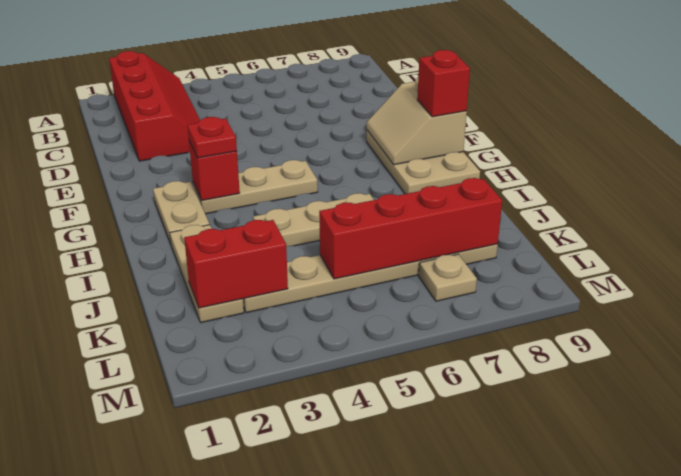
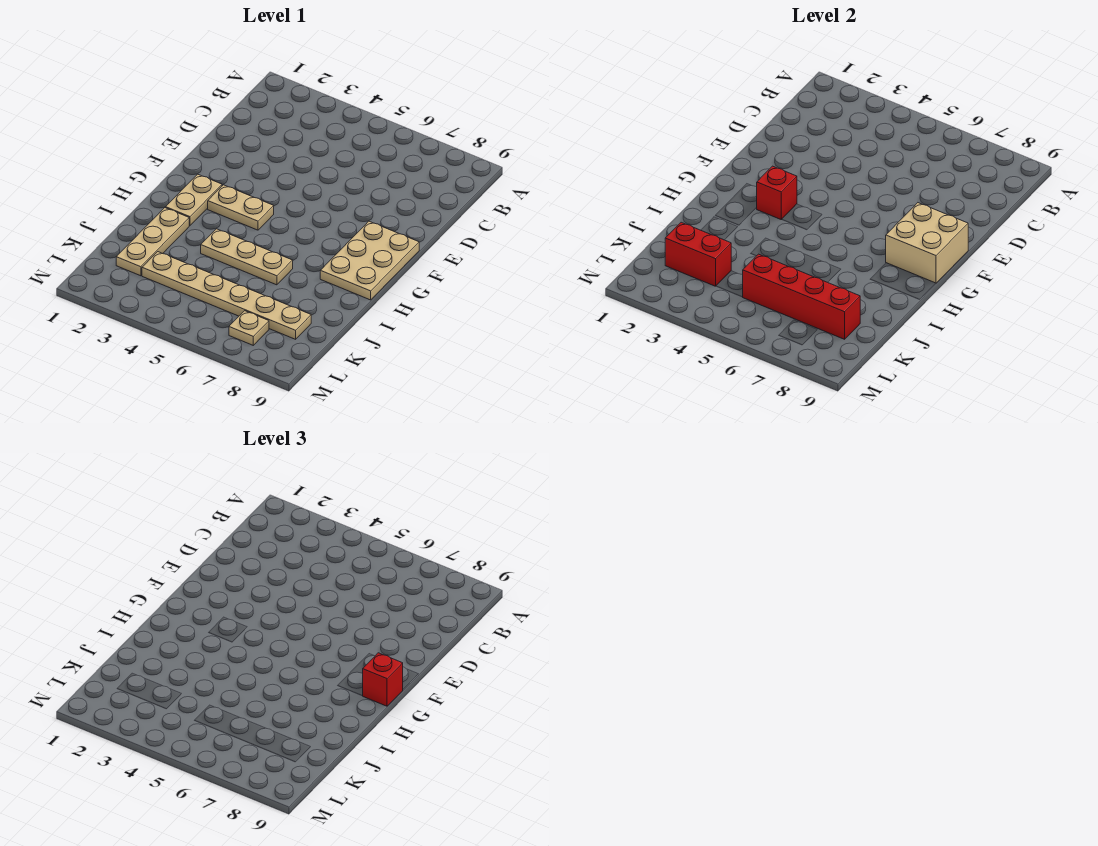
red slope A2:D3 level 1 top 2 -> none
tan slope F8:G9 level 2 top 9 -> tan brick F8:G9 level 2
tan plate G3:G5 level 1 -> tan plate G3:G4 level 1
red plate G3 level 3 -> none

